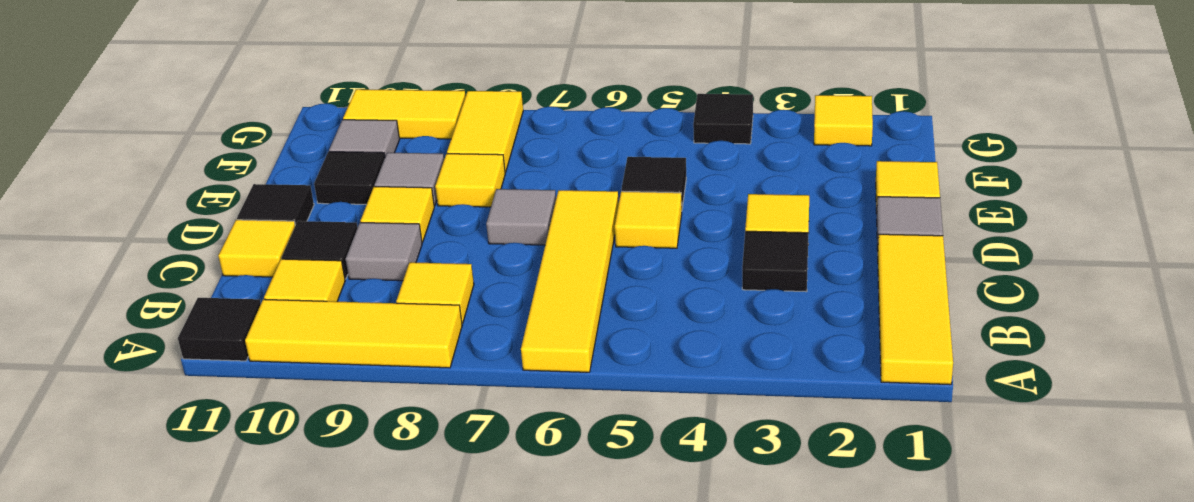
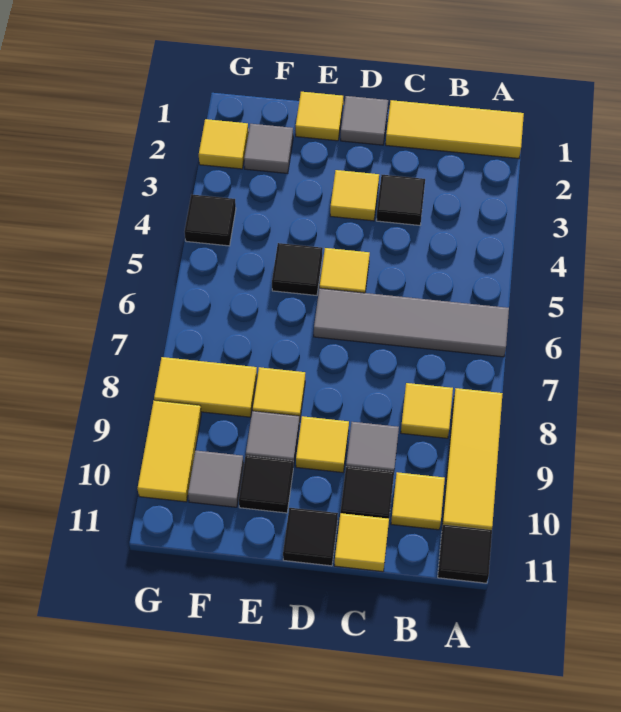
yellow tile A6:D6 level 1 -> grey tile A6:D6 level 1
grey tile D7 level 1 -> grey tile F2 level 1

